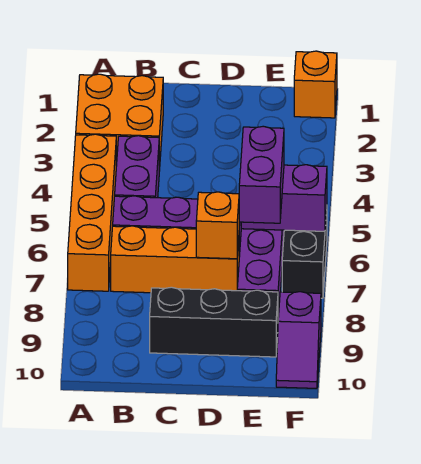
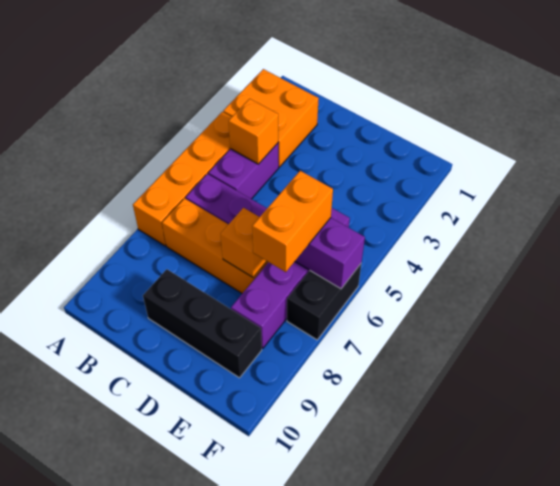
purple brick E6:E7 level 3 -> orange brick E6:E7 level 3
orange brick F1 level 1 -> orange brick B4 level 2
purple slope F9:F10 level 1 top 9 -> none

